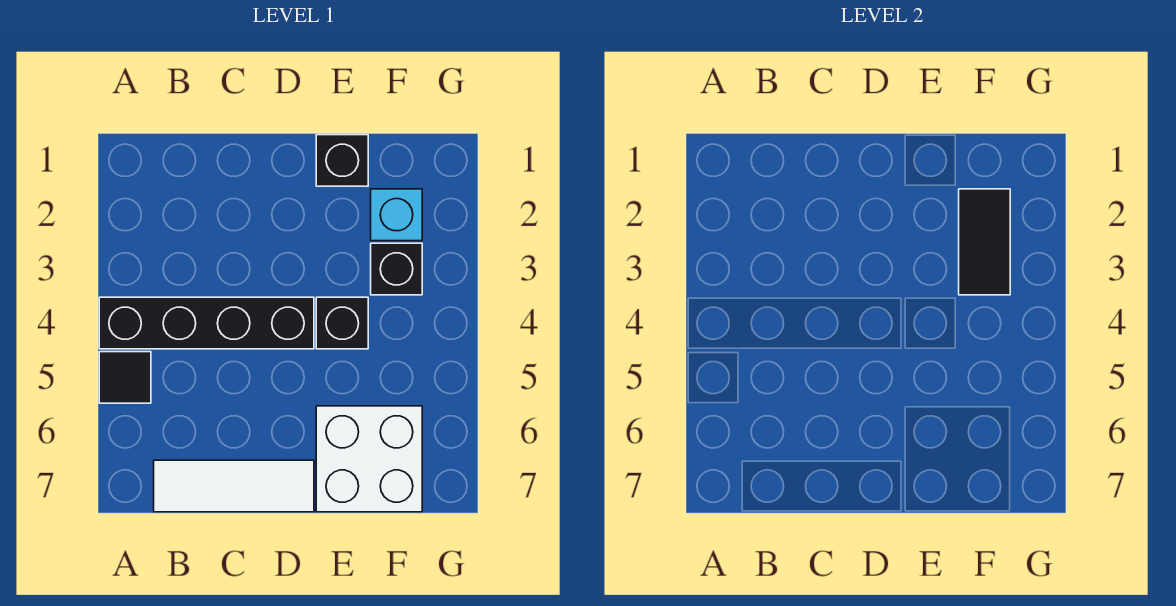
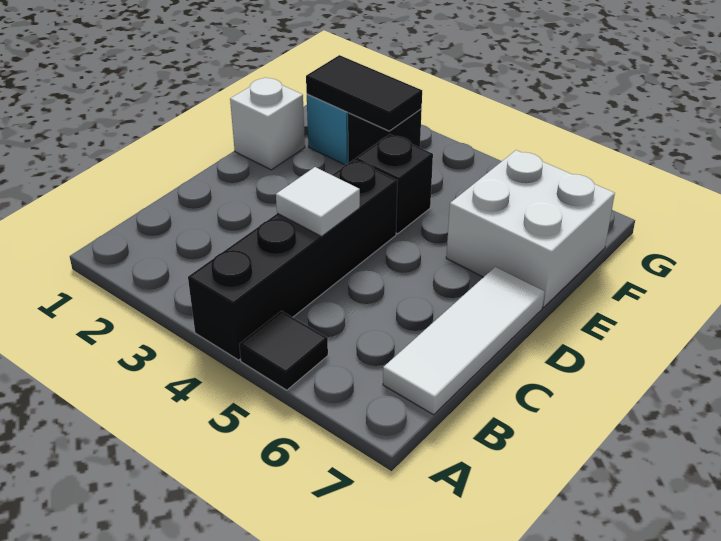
none -> white tile C4 level 2
black brick E1 level 1 -> white brick E1 level 1

